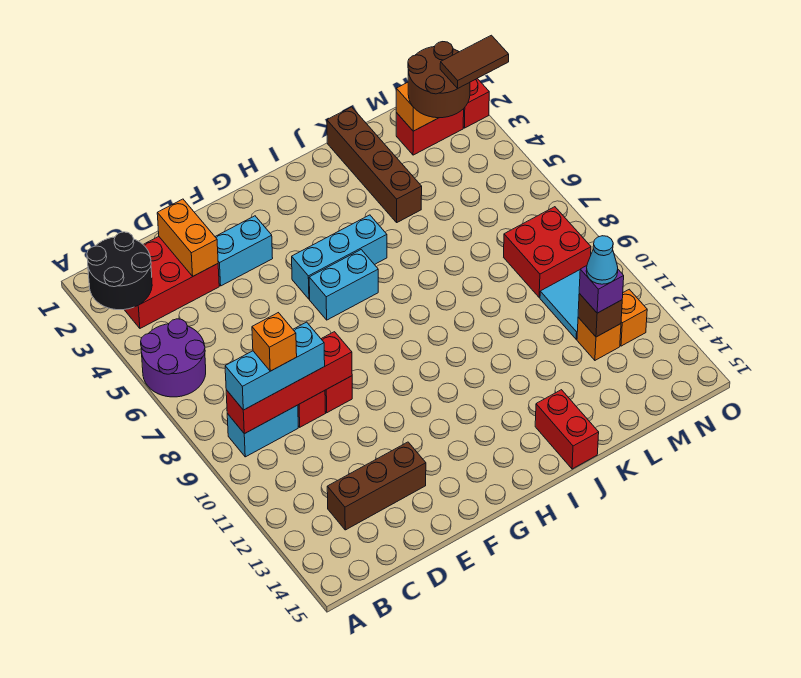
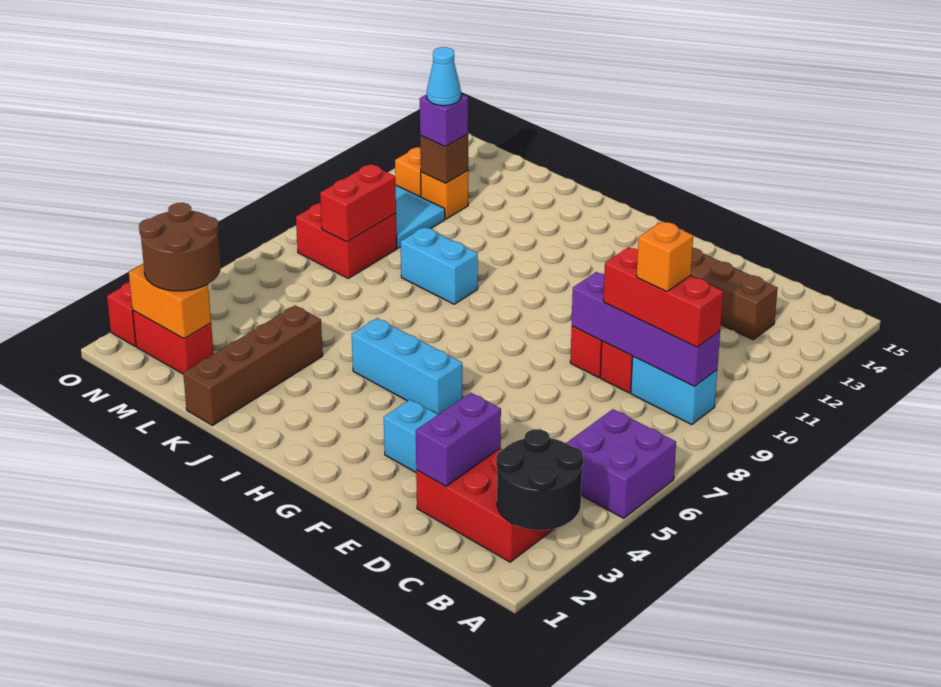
purple round brick A5:B6 level 1 -> purple brick A5:B6 level 1
red brick B9:E9 level 2 -> purple brick B9:E9 level 2
cyan brick B9:D9 level 3 -> red brick B9:D9 level 3
orange brick D2:D3 level 2 -> purple brick D2:D3 level 2
cyan brick G6:H6 level 1 -> cyan brick J9:K9 level 1
red brick J14:J15 level 1 -> red brick M8:M9 level 2
brown tile N3:O3 level 4 -> none

